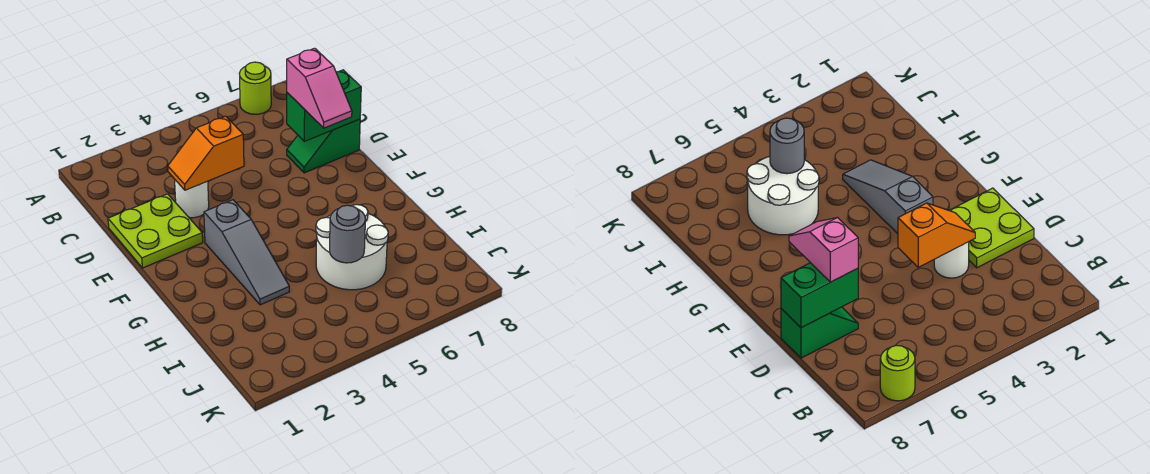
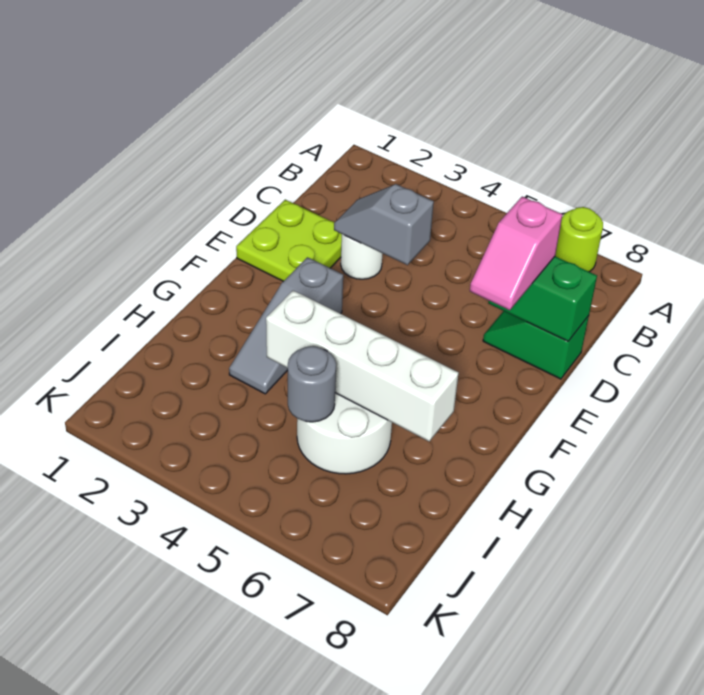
orange slope D3:D4 level 2 top 4 -> grey slope D3:D4 level 2 top 4
none -> white brick H4:H7 level 2

